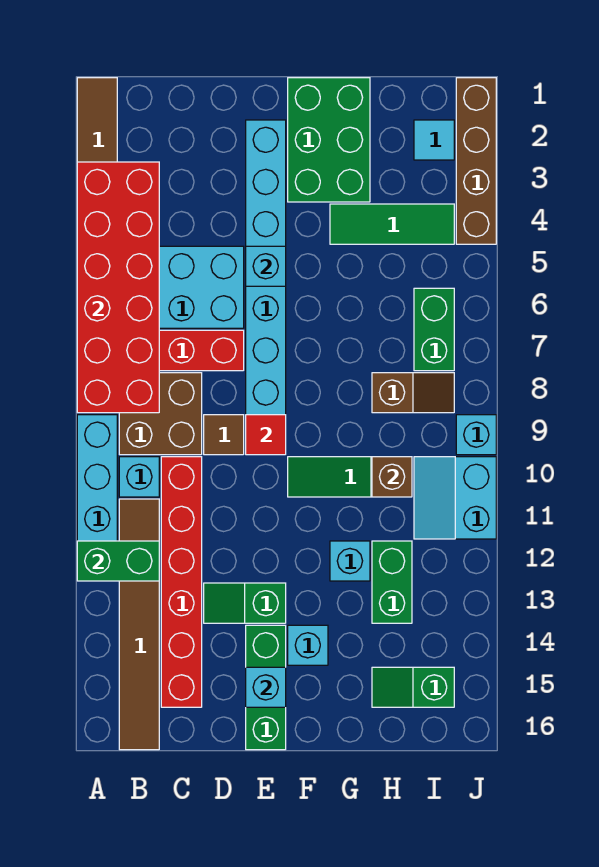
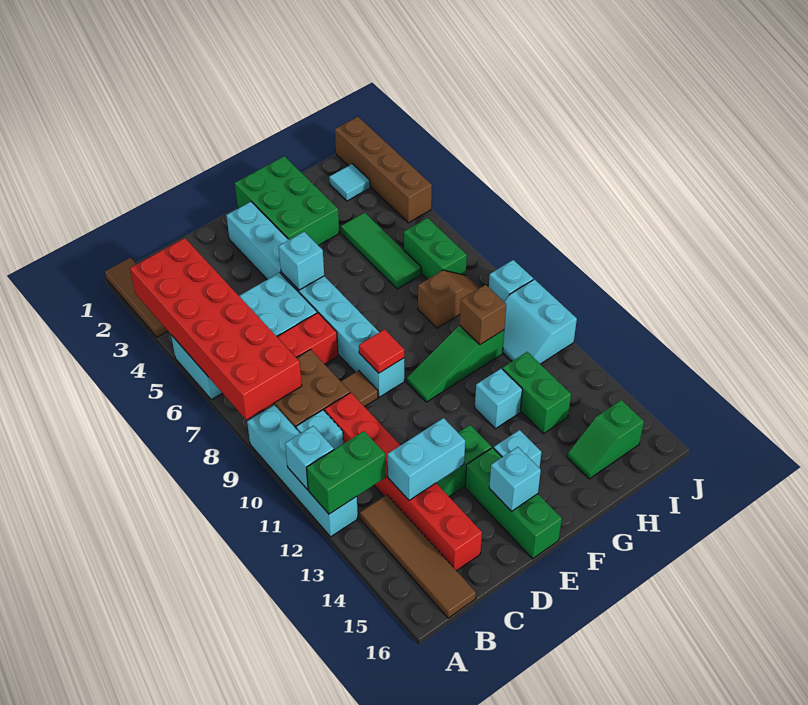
none -> cyan brick A11 level 2
brown tile B11:B16 level 1 -> brown tile B13:B16 level 1
none -> cyan brick C13:D13 level 2
green tile G4:I4 level 1 -> green tile H4:H6 level 1

